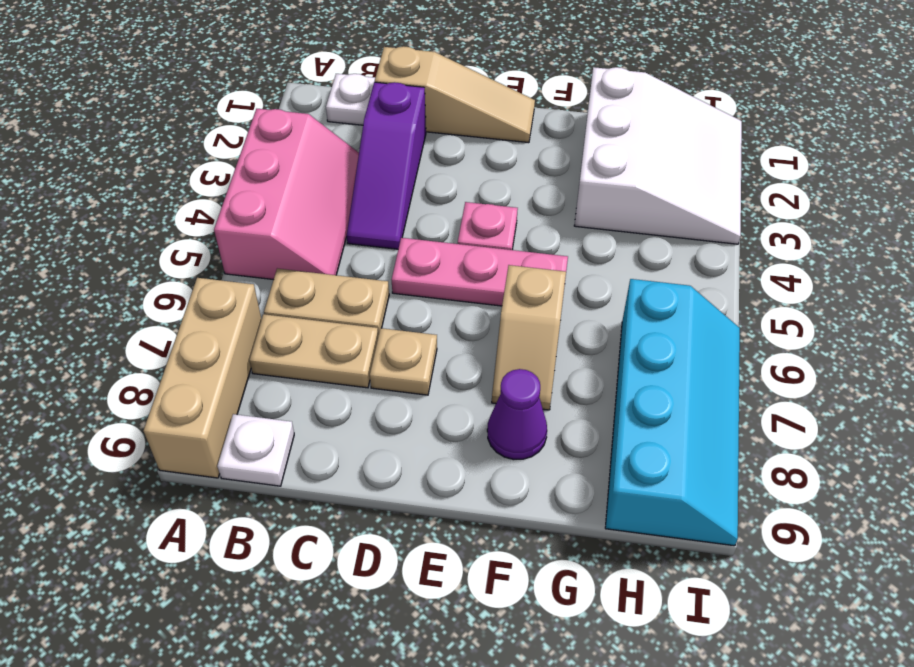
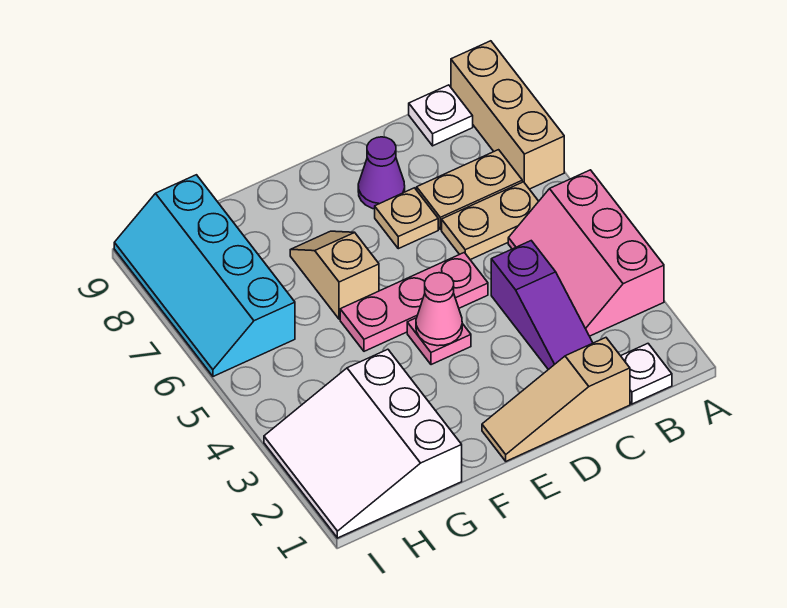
purple slope C2:C4 level 1 top 2 -> purple slope C2:C4 level 1 top 4
none -> pink cone E4 level 2
purple cone F8 level 1 -> purple cone D8 level 1

